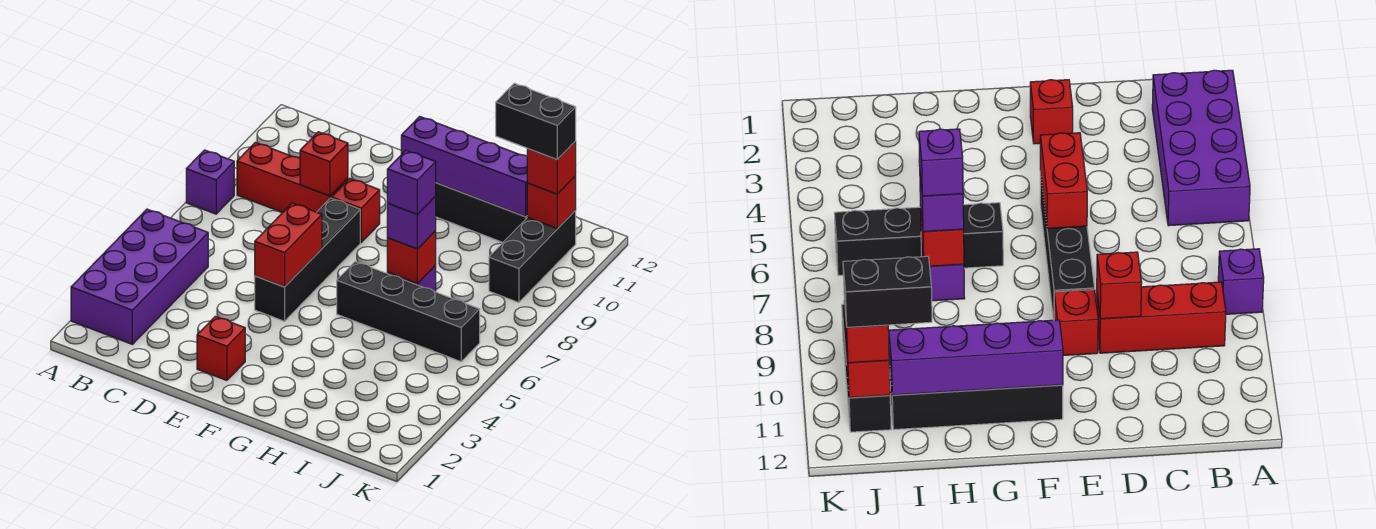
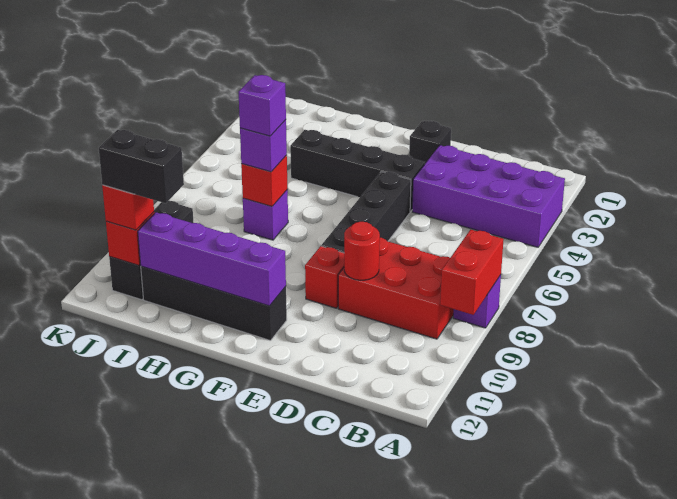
purple brick A2:B5 level 1 -> purple brick A3:D4 level 1
red brick B9:D9 level 1 -> red brick B8:D9 level 1
red brick D9 level 2 -> red round brick D9 level 2
red brick E2 level 1 -> black brick E2 level 1
red brick E5:E6 level 2 -> red brick A8:A9 level 2
black brick G6:J6 level 1 -> black brick E4:H4 level 1

